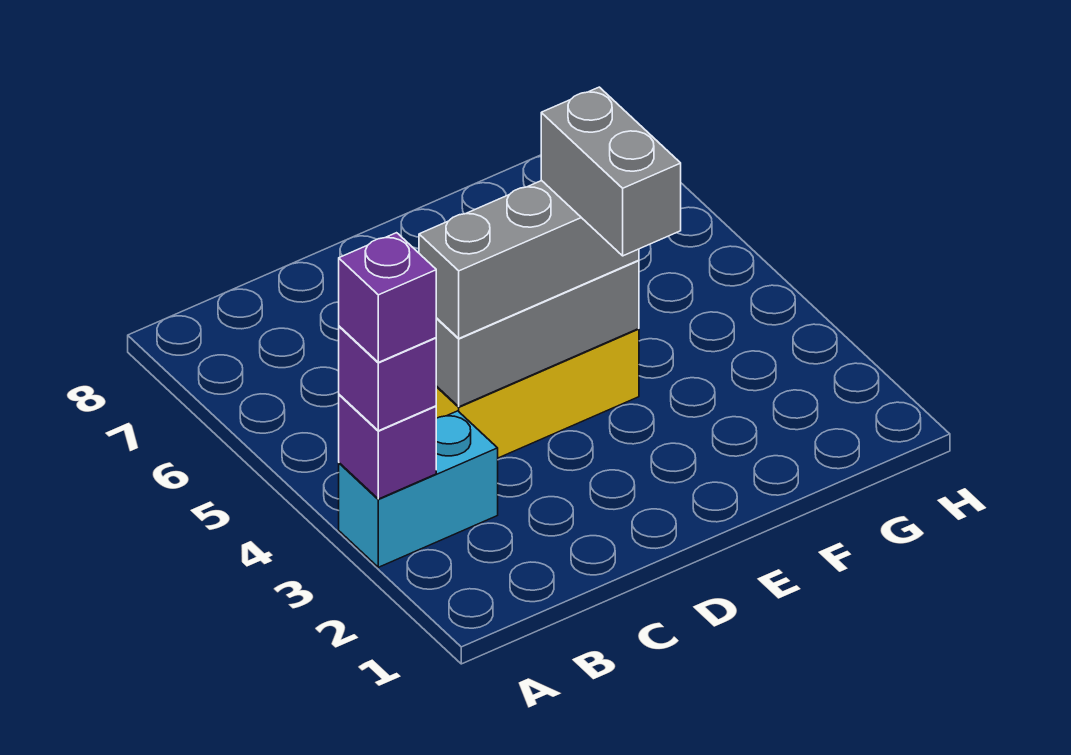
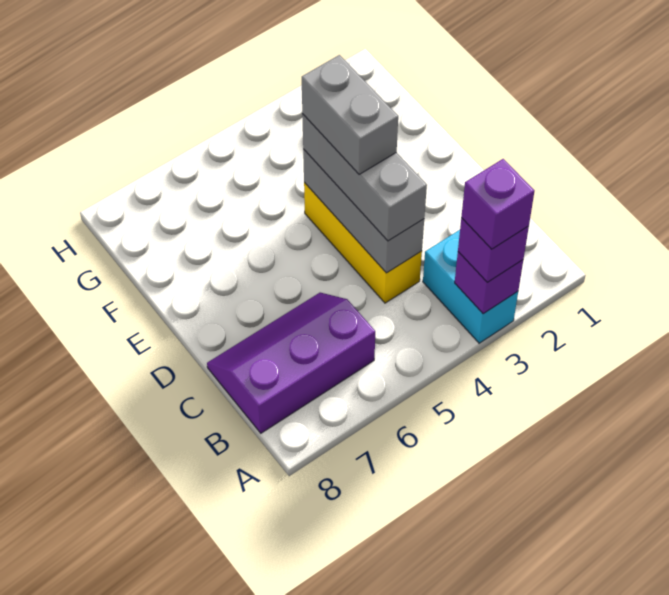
none -> purple slope B6:C8 level 1 top B
grey brick E3:E4 level 4 -> grey brick D4:E4 level 4

